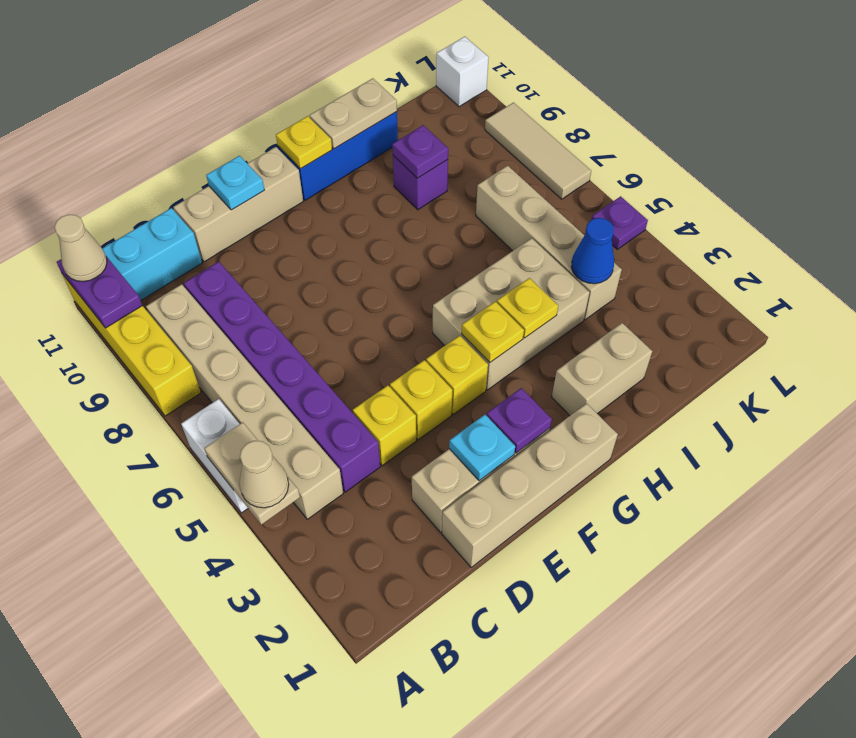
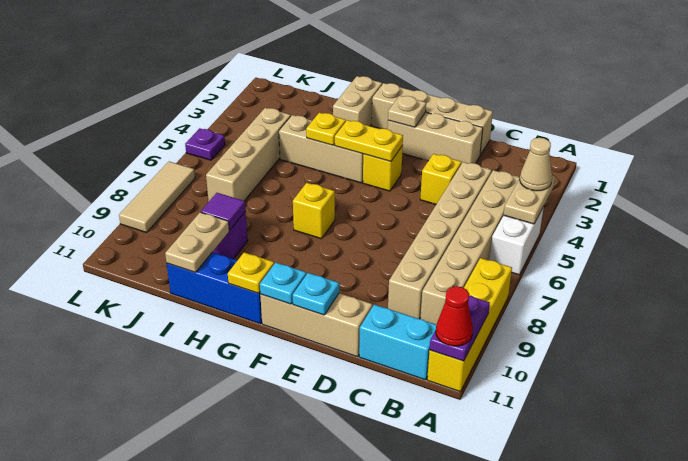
tan cone A11 level 3 -> red cone A11 level 3
purple brick C4:C9 level 1 -> tan brick C4:C9 level 1
cyan plate E2 level 2 -> cyan plate F11 level 2
yellow brick E4 level 1 -> yellow brick G7 level 1
purple plate F2 level 2 -> tan plate F2 level 2
tan brick G4:I5 level 1 -> tan brick G4:I4 level 1
yellow plate G4 level 2 -> yellow plate F4:G4 level 2
tan brick H2:I2 level 1 -> tan brick H1:H2 level 1
tan plate H11:I11 level 2 -> tan plate I10:I11 level 2
purple plate I9 level 2 -> purple tile I9 level 2
blue cone J4 level 2 -> none
white brick L11 level 1 -> none

